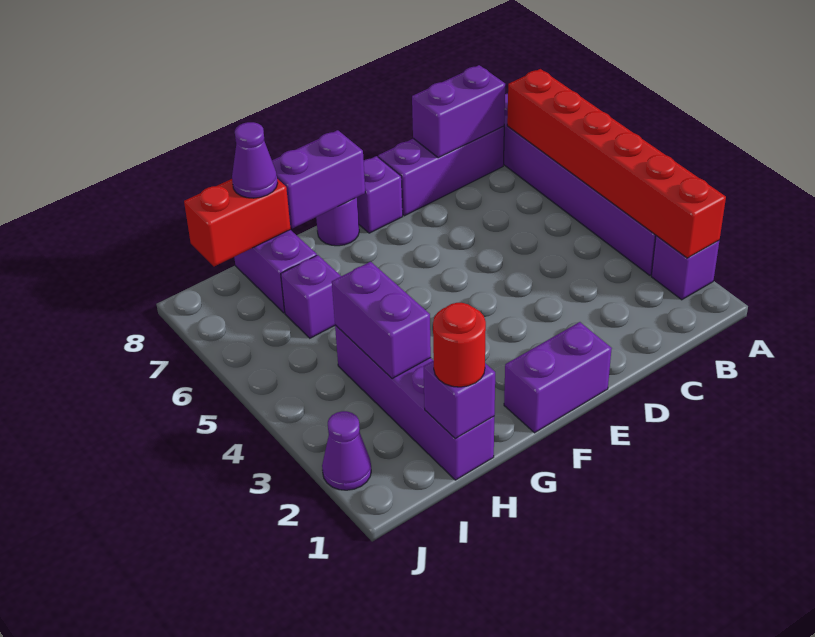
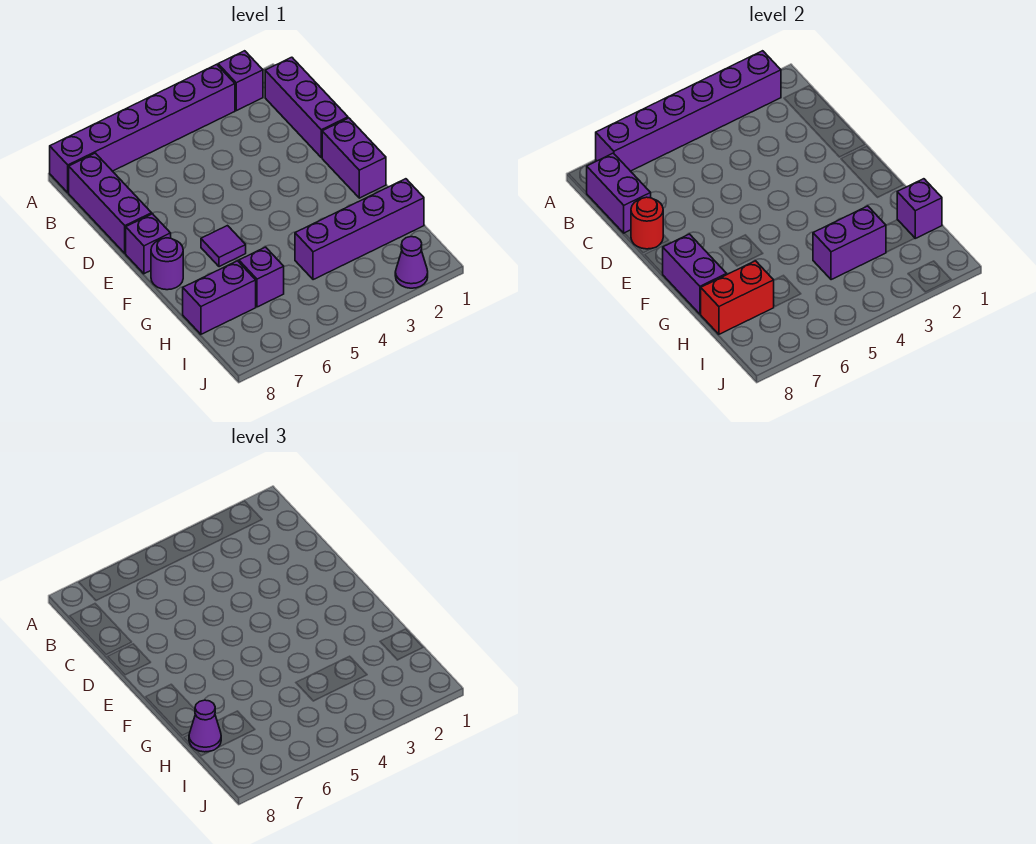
red brick A2:A7 level 2 -> purple brick A2:A7 level 2
none -> purple brick B1:D1 level 1
none -> purple tile F6 level 1
red round brick H1 level 3 -> red round brick D8 level 2
red brick H8:I8 level 2 -> red brick H7:H8 level 2

